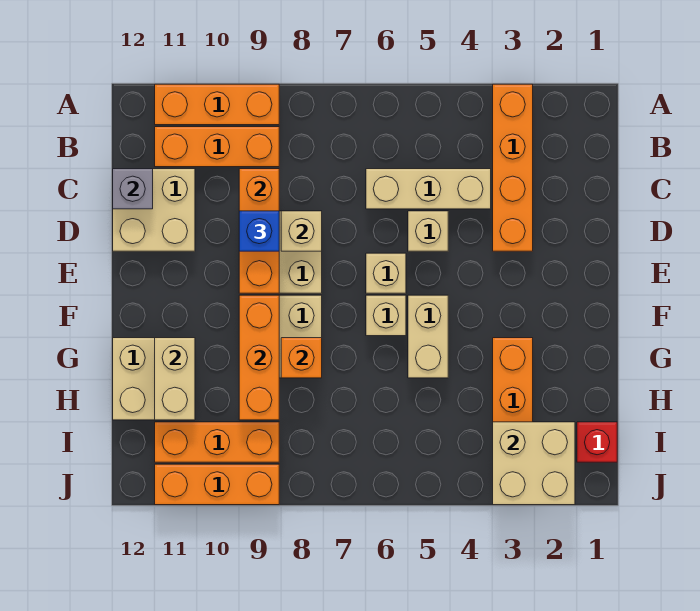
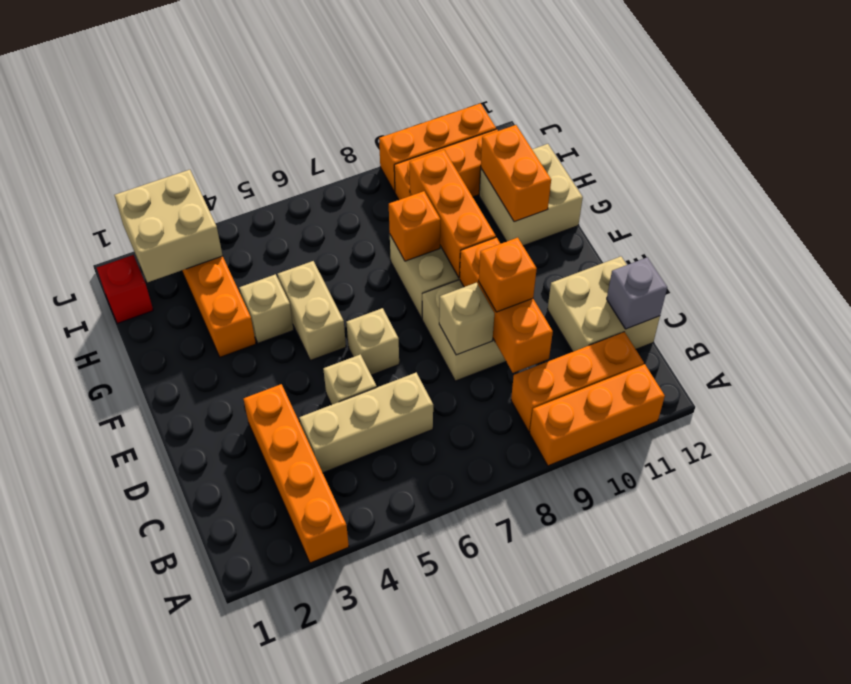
blue brick D9 level 3 -> orange brick D9 level 3
tan brick F6 level 1 -> tan brick G4 level 1
tan brick G11:H11 level 2 -> orange brick G11:H11 level 2

